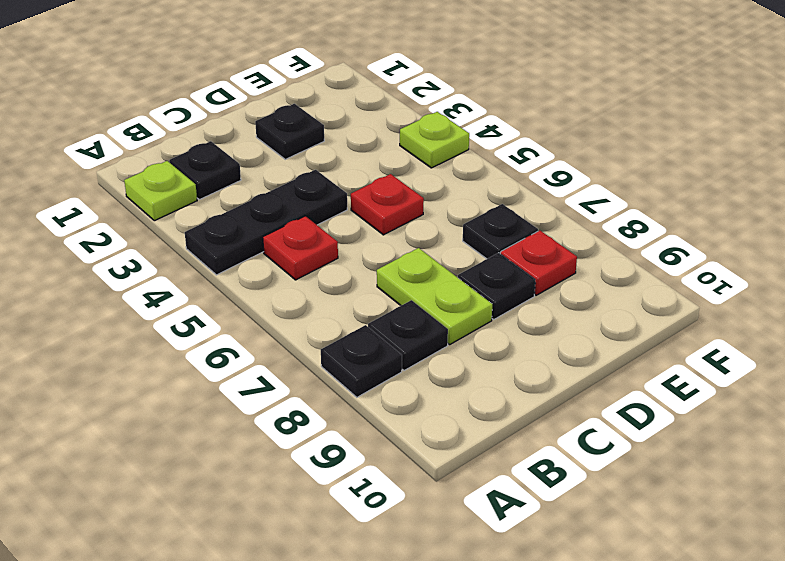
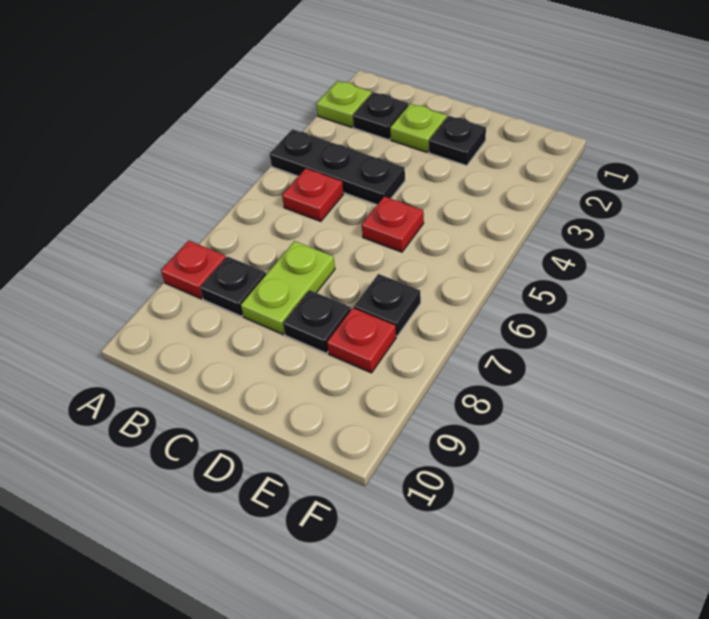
black plate A8 level 1 -> red plate A8 level 1
lime plate F4 level 1 -> lime plate C2 level 1

